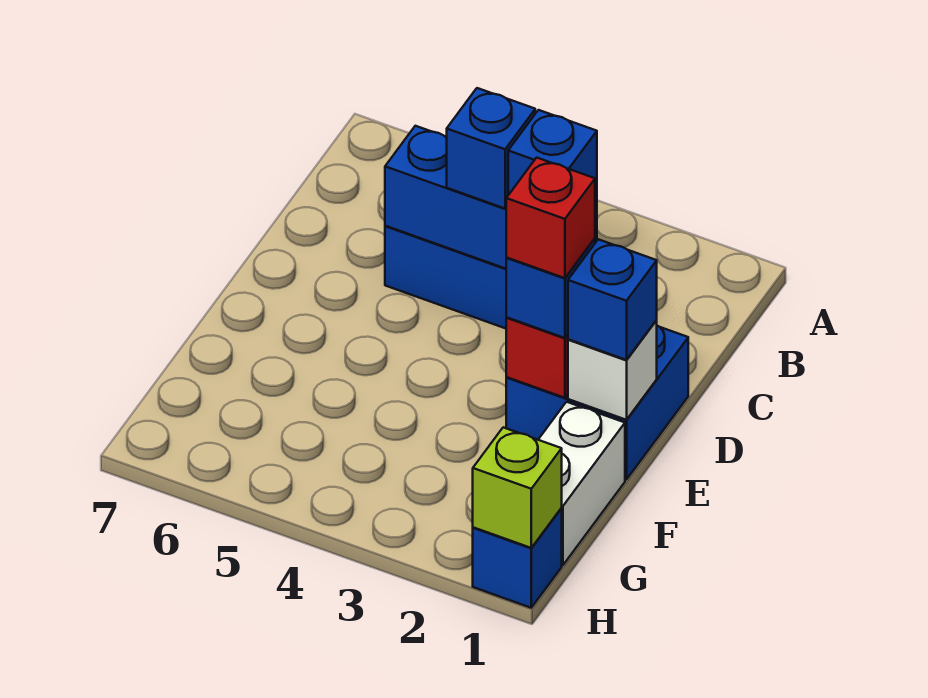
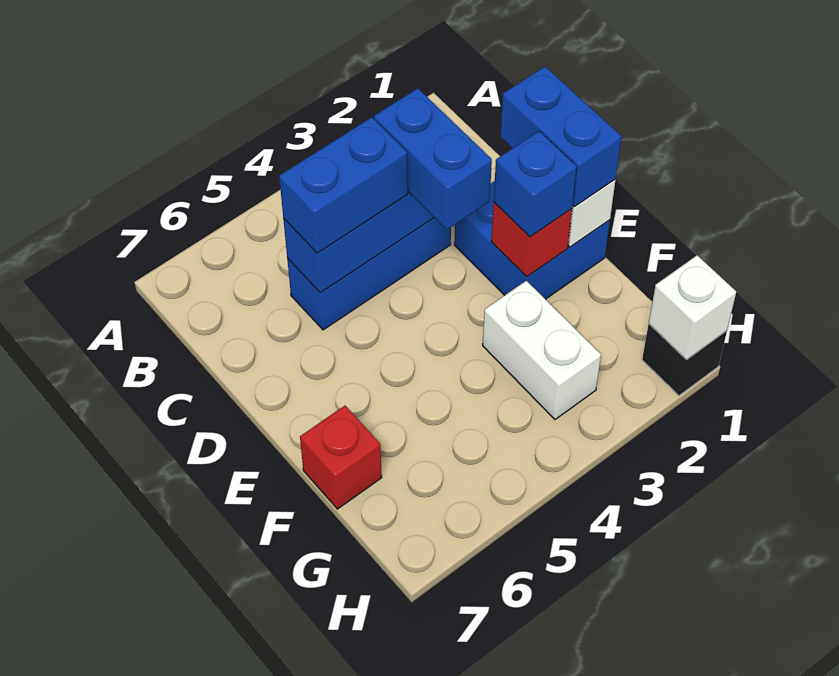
blue brick C3 level 3 -> blue brick C3:D3 level 3
blue brick C4 level 3 -> blue brick C4:C5 level 3
blue brick E1 level 3 -> blue brick D1:E1 level 3
red brick E2 level 4 -> red brick F7 level 1
white brick F1:G1 level 1 -> white brick F3:G3 level 1
blue brick H1 level 1 -> black brick H1 level 1
lime brick H1 level 2 -> white brick H1 level 2

